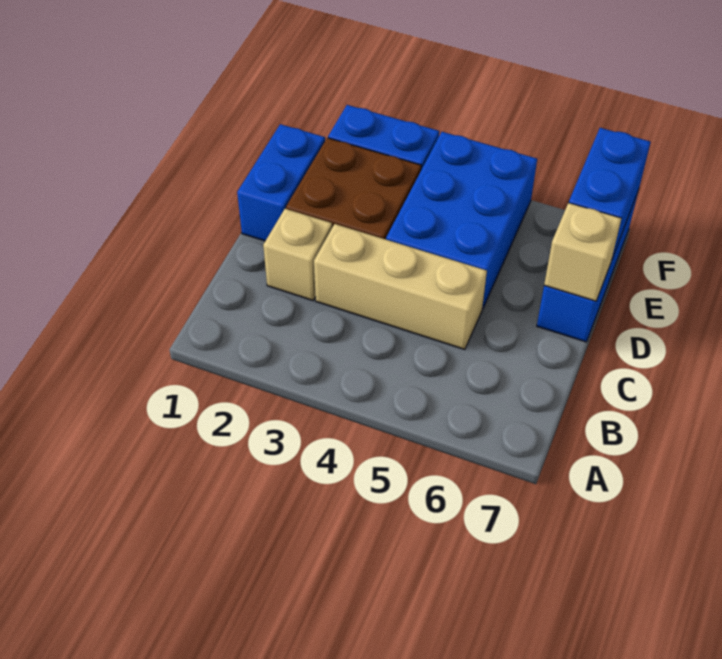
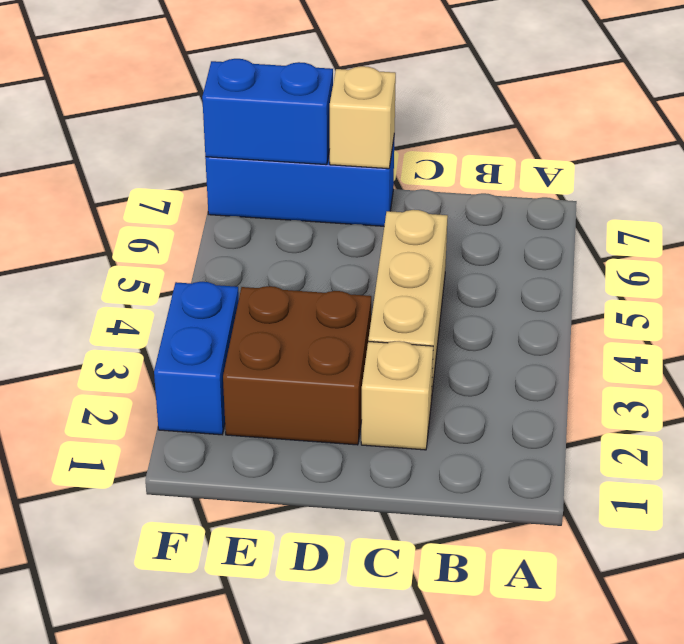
blue brick D1:E1 level 1 -> none
blue brick D4:F5 level 1 -> none

